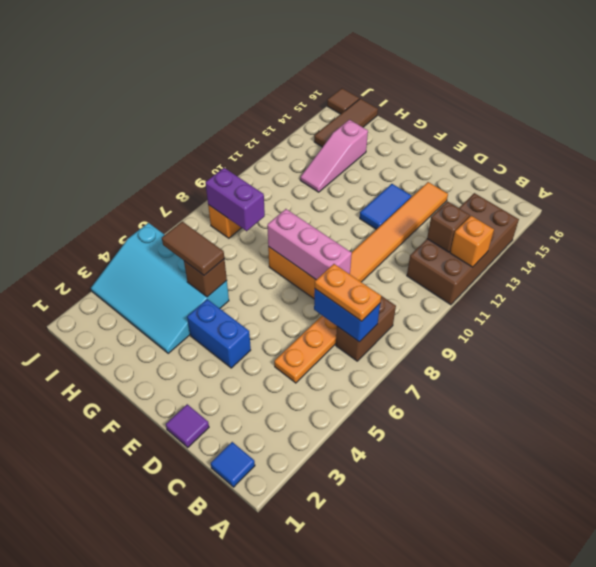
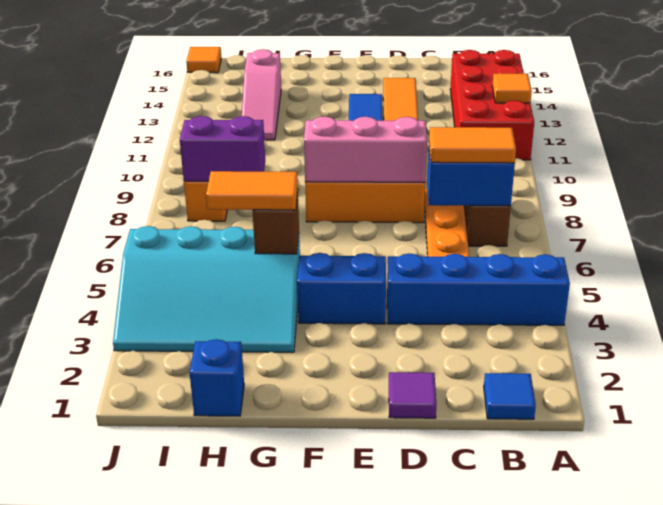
none -> blue brick A4:D4 level 1
brown brick A11:B14 level 1 -> red brick A11:B14 level 1
orange brick A12 level 2 -> orange tile A12 level 2
orange plate B7:C7 level 3 -> orange tile B7:C7 level 3
brown brick B12 level 2 -> none
brown tile G5:H5 level 3 -> orange tile G5:H5 level 3
none -> blue brick H1 level 1
brown tile I14:I16 level 1 -> none
brown tile J16 level 1 -> orange tile J16 level 1

